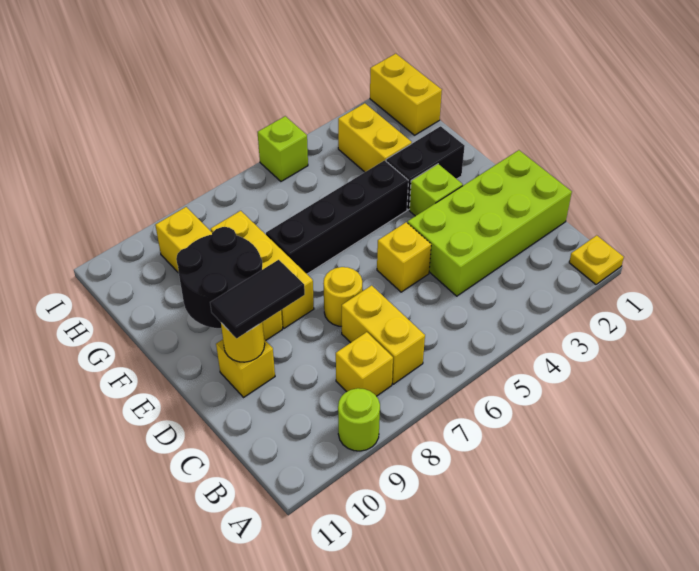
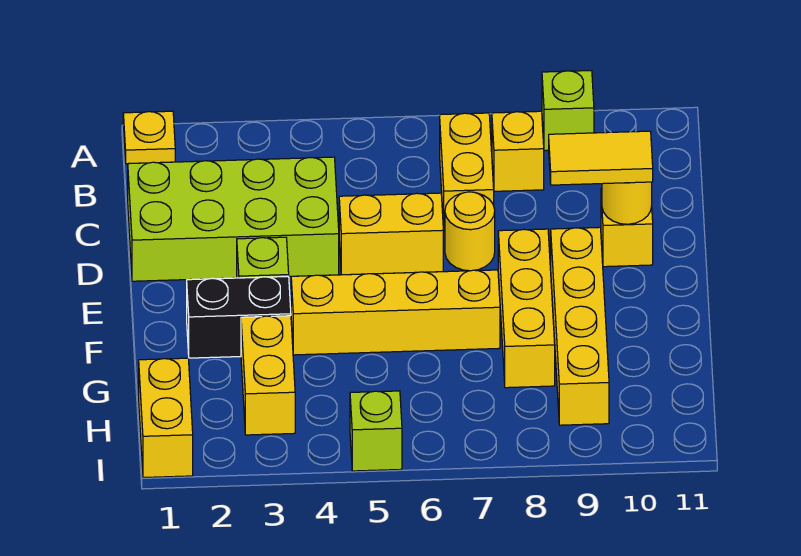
lime round brick A9 level 1 -> lime brick A9 level 1
yellow brick D5 level 1 -> yellow brick D5:D6 level 1
black tile D9:D10 level 3 -> yellow tile D9:D10 level 3
black round brick E9:F10 level 2 -> none
black brick F4:F7 level 1 -> yellow brick F4:F7 level 1

